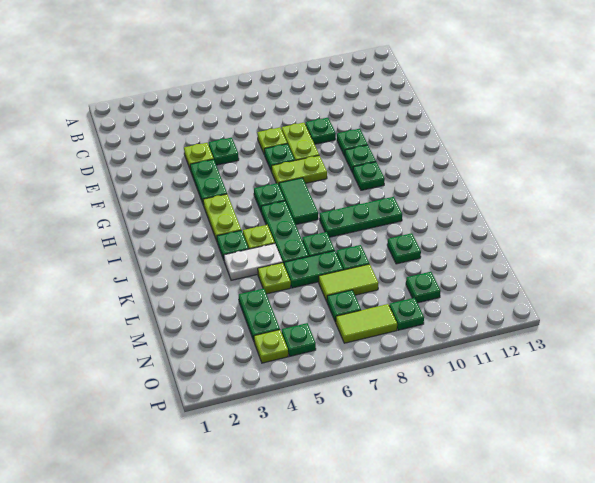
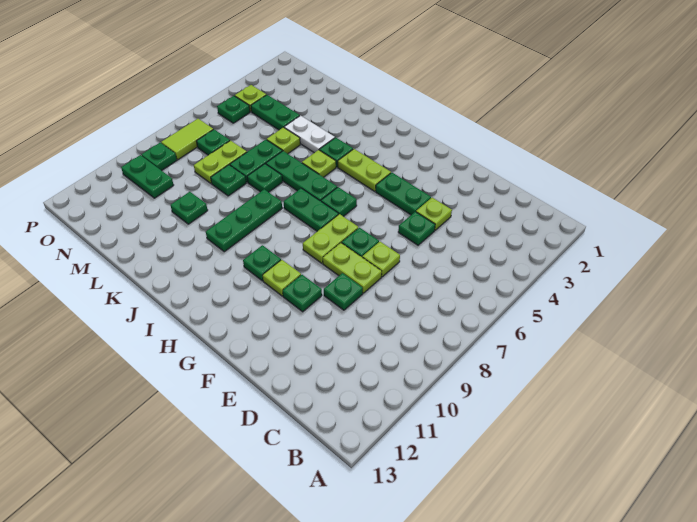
green plate G10 level 1 -> lime plate G10 level 1
green tile H7:I7 level 1 -> green plate H7:I7 level 1
white plate K4:K5 level 1 -> white plate K4:L4 level 1
lime tile M7:M8 level 1 -> lime plate M7:M8 level 1
green plate N10 level 1 -> green plate N10:O10 level 1

